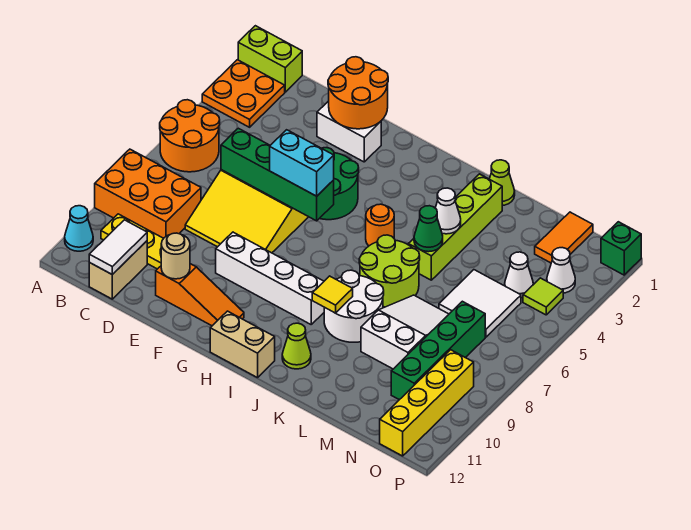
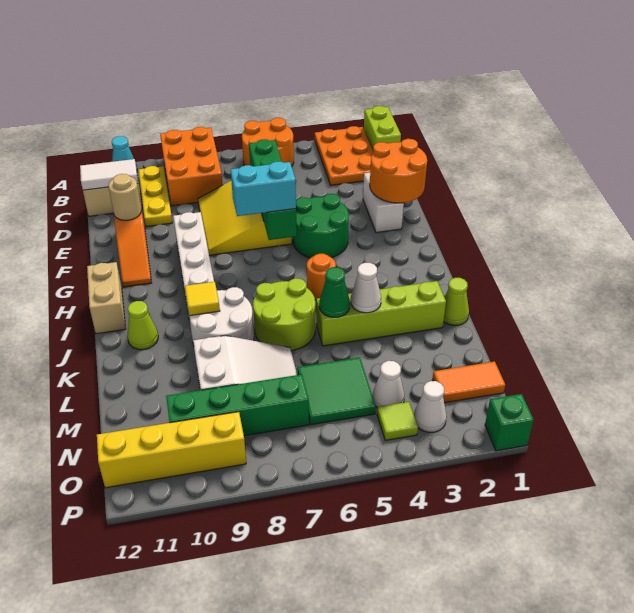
orange plate A2:B3 level 1 -> orange plate A2:C3 level 1
cyan brick F6:G6 level 3 -> cyan brick G6:G7 level 3
white tile M5:N6 level 1 -> green tile M5:N6 level 1

